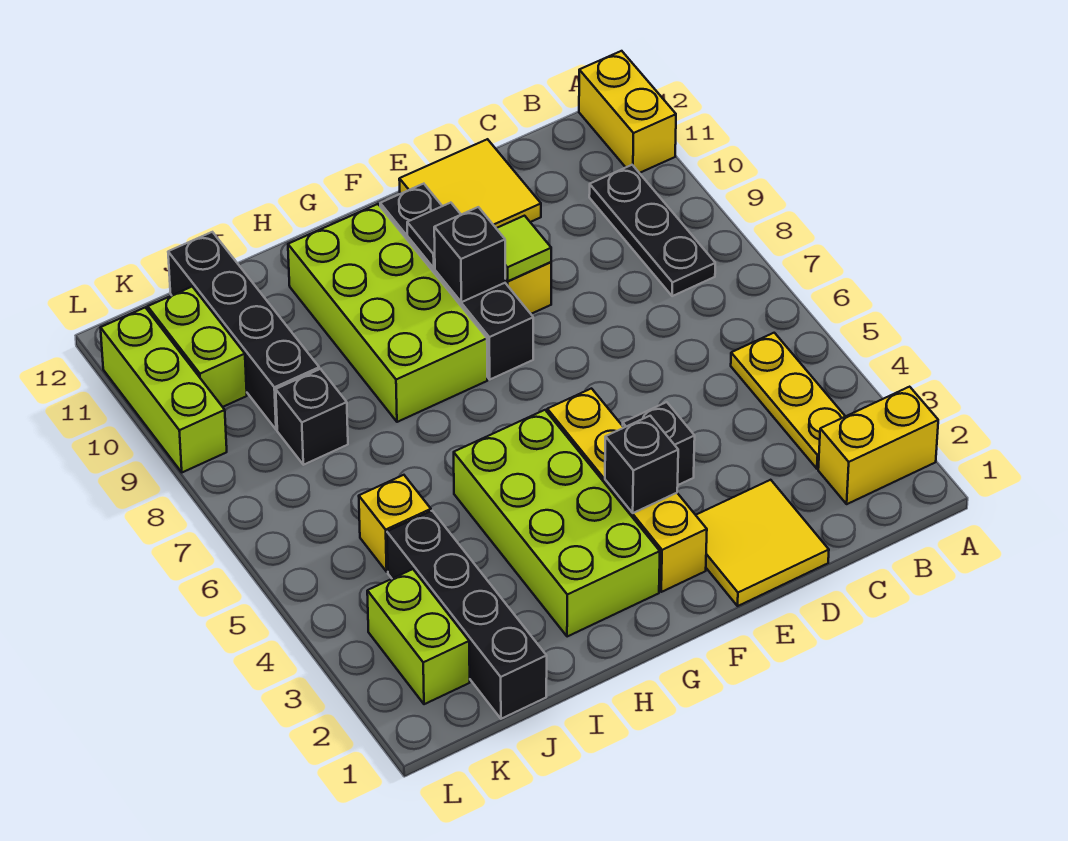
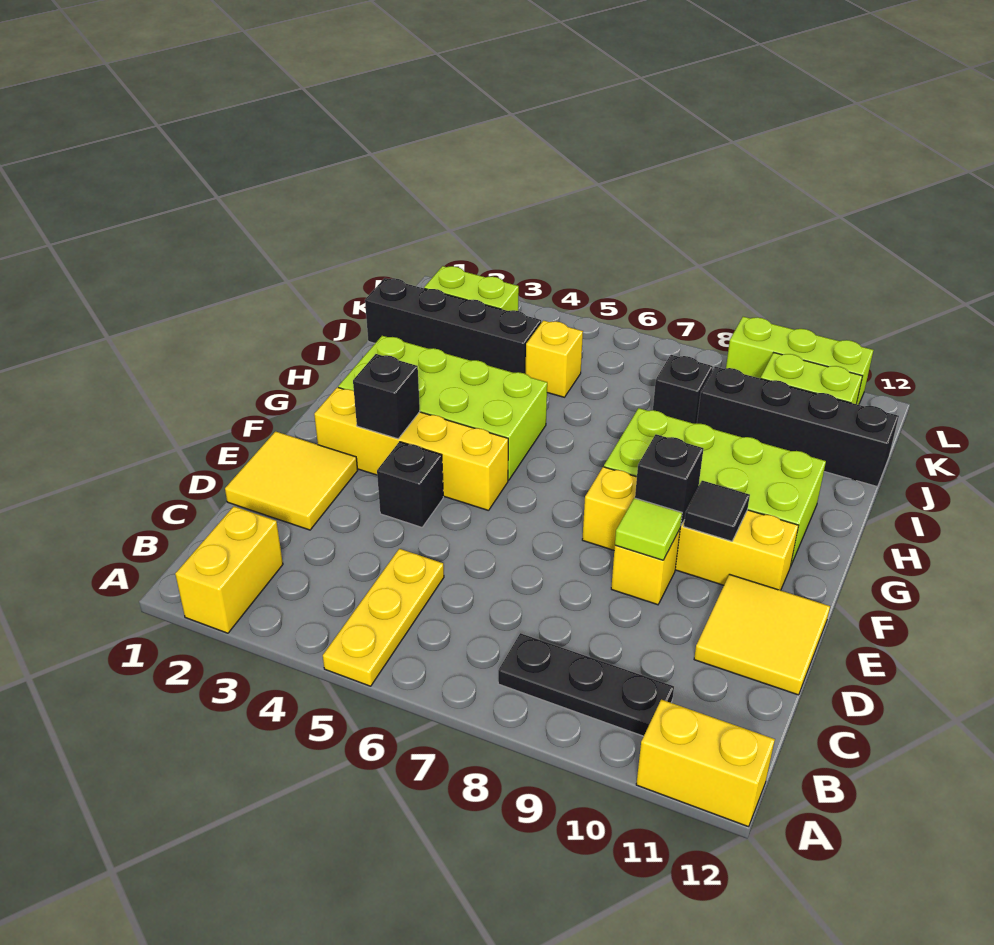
yellow plate B3:B5 level 1 -> yellow plate A5:C5 level 1
black brick F8:F11 level 1 -> yellow brick F8:F11 level 1

